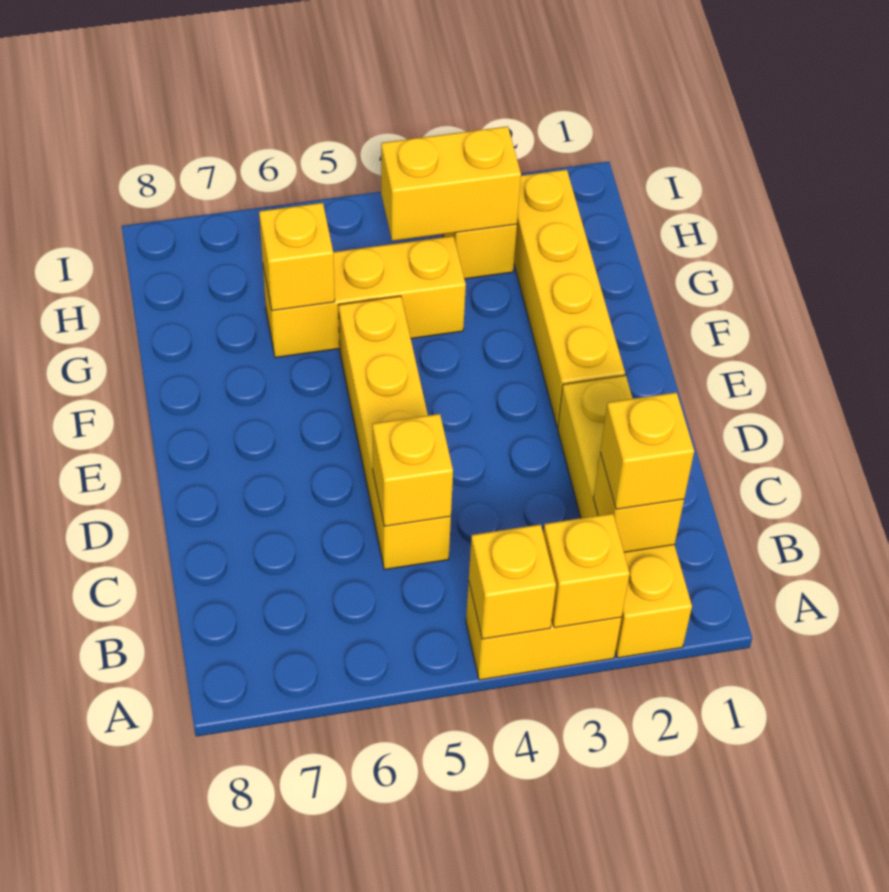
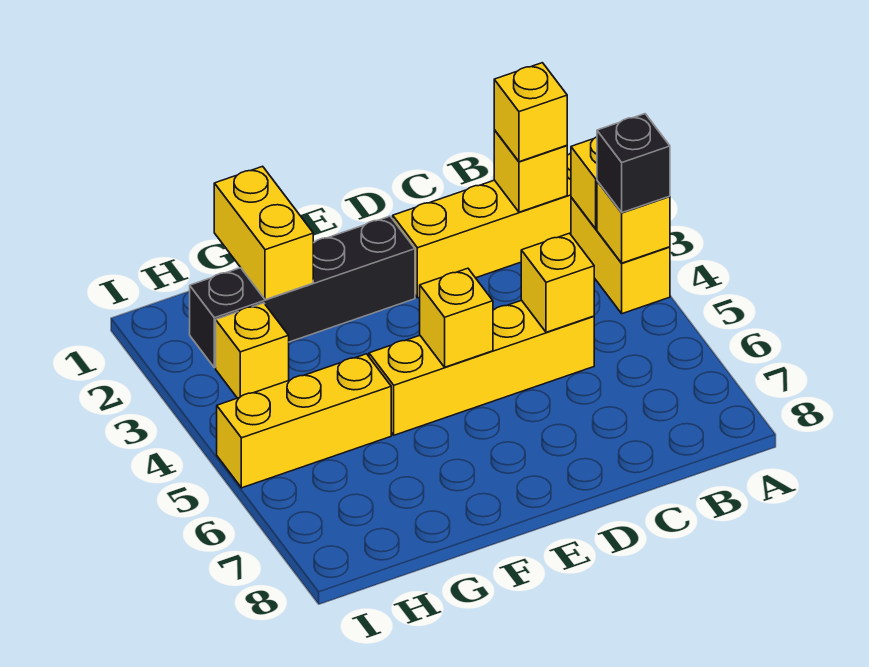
none -> black brick A4 level 3
yellow brick E2:H2 level 1 -> black brick E2:H2 level 1
yellow brick G4:G6 level 1 -> yellow brick G5:I5 level 1
yellow brick G6 level 2 -> yellow brick E5 level 2
yellow brick H3:H4 level 2 -> yellow brick G1:G2 level 2

